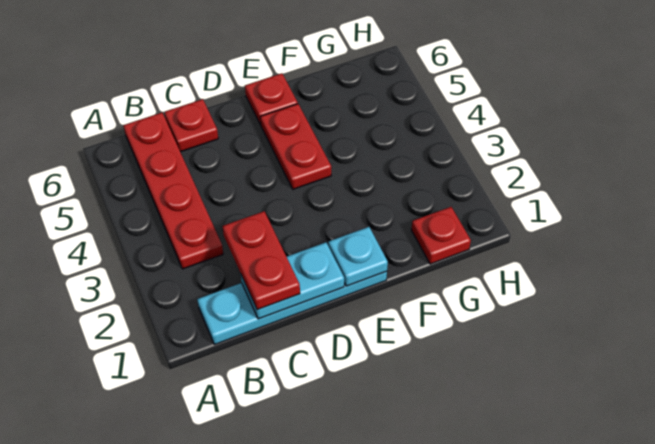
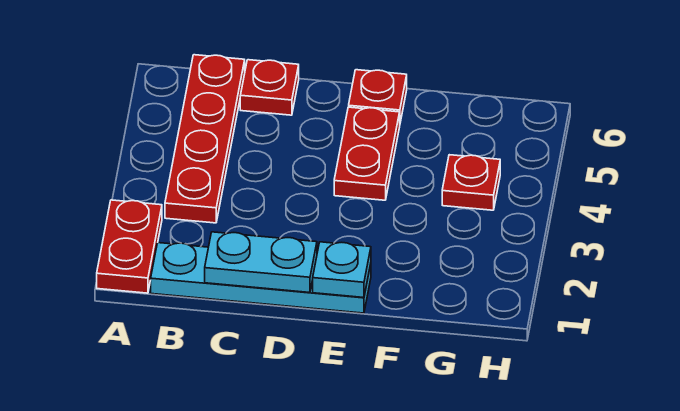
red plate C1:C2 level 3 -> red plate A1:A2 level 1
red plate G1 level 1 -> red plate G4 level 1

